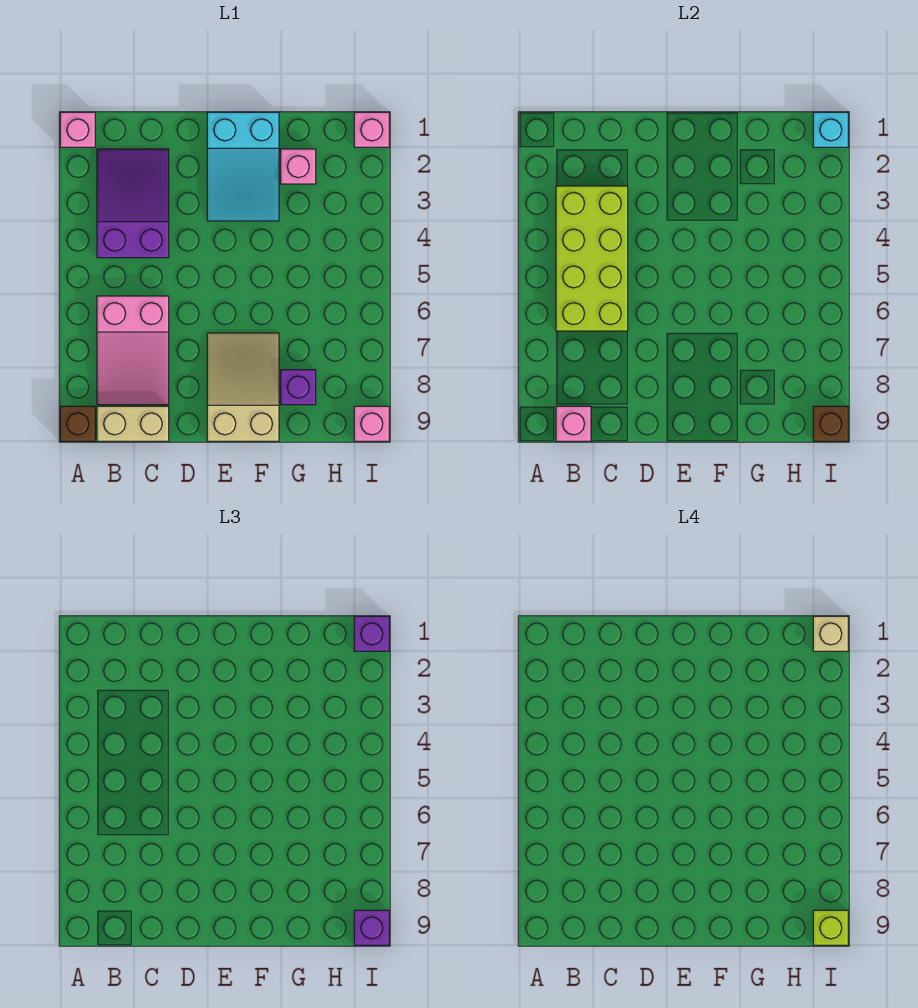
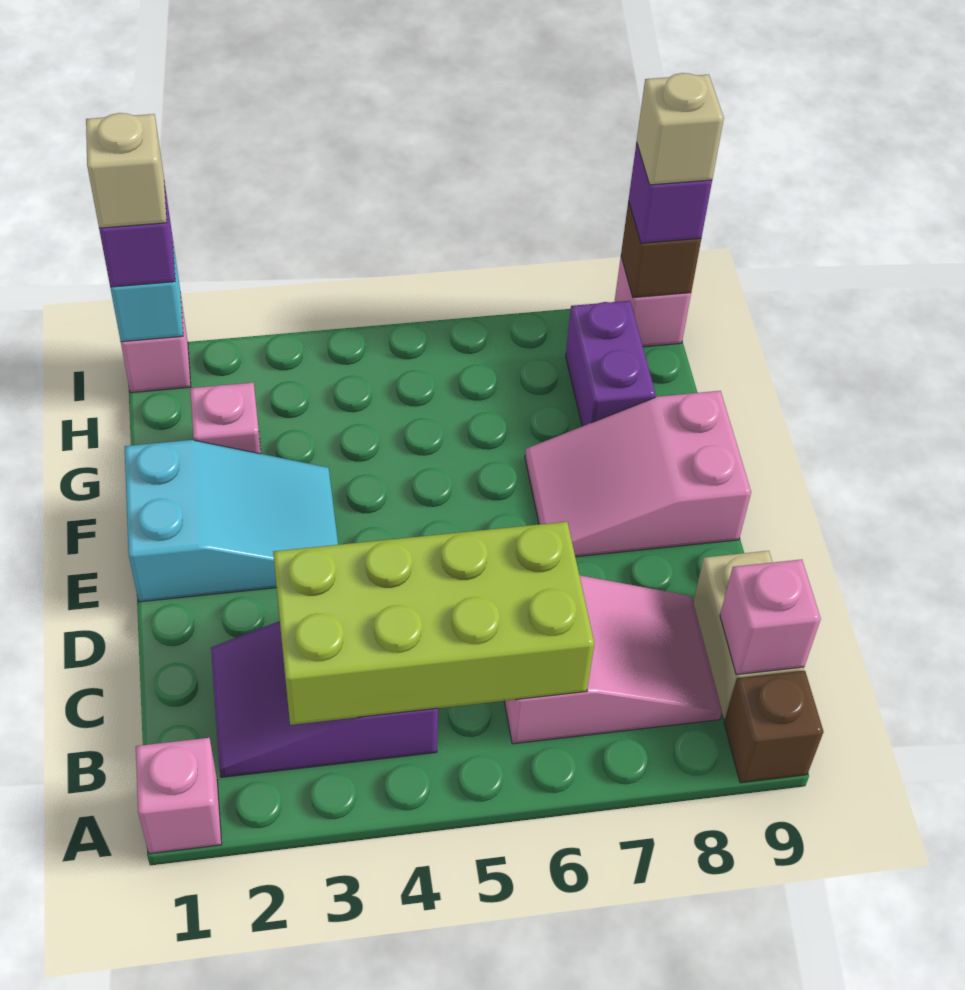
tan slope E7:F9 level 1 top 9 -> pink slope E7:F9 level 1 top 9
purple brick G8 level 1 -> purple brick G8:H8 level 1
lime brick I9 level 4 -> tan brick I9 level 4

